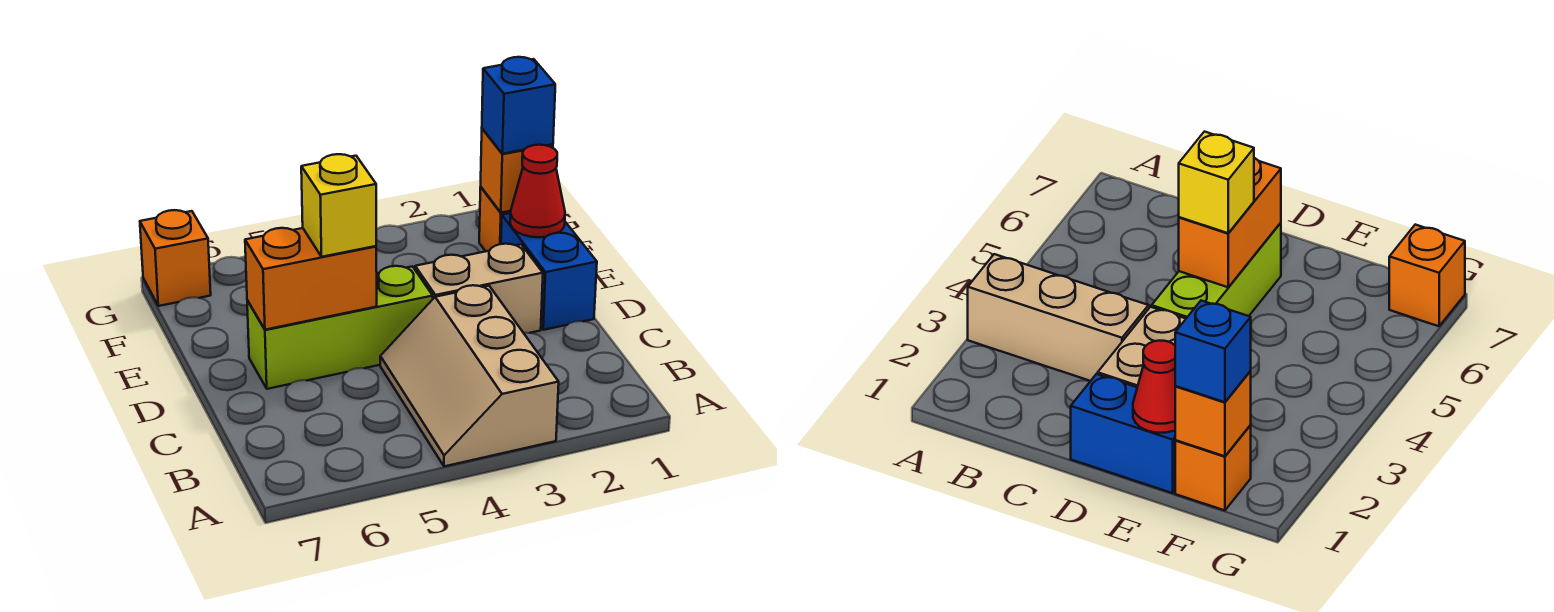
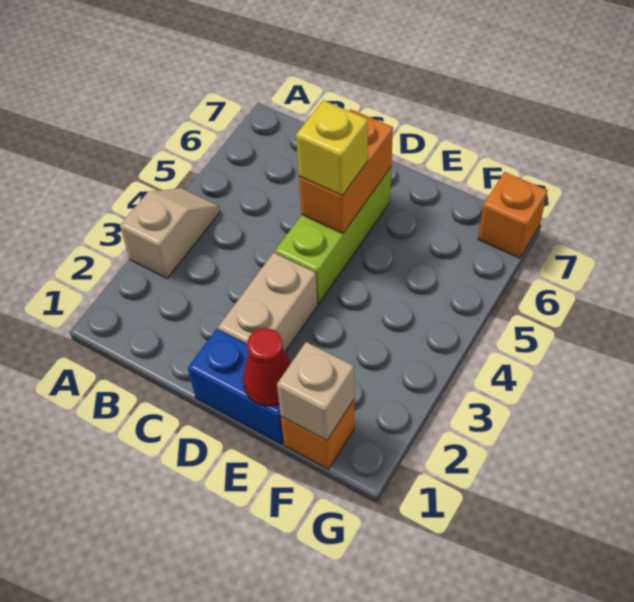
tan slope A3:C4 level 1 top 3 -> tan slope A3:A4 level 1 top 3
orange brick F1 level 2 -> tan brick F1 level 2
blue brick F1 level 3 -> none

